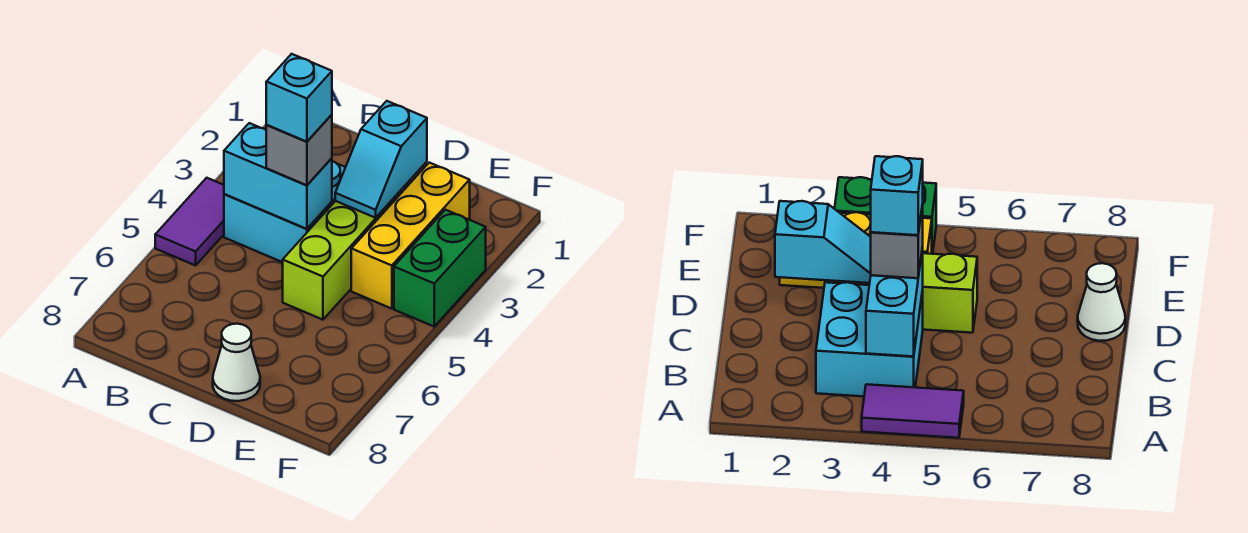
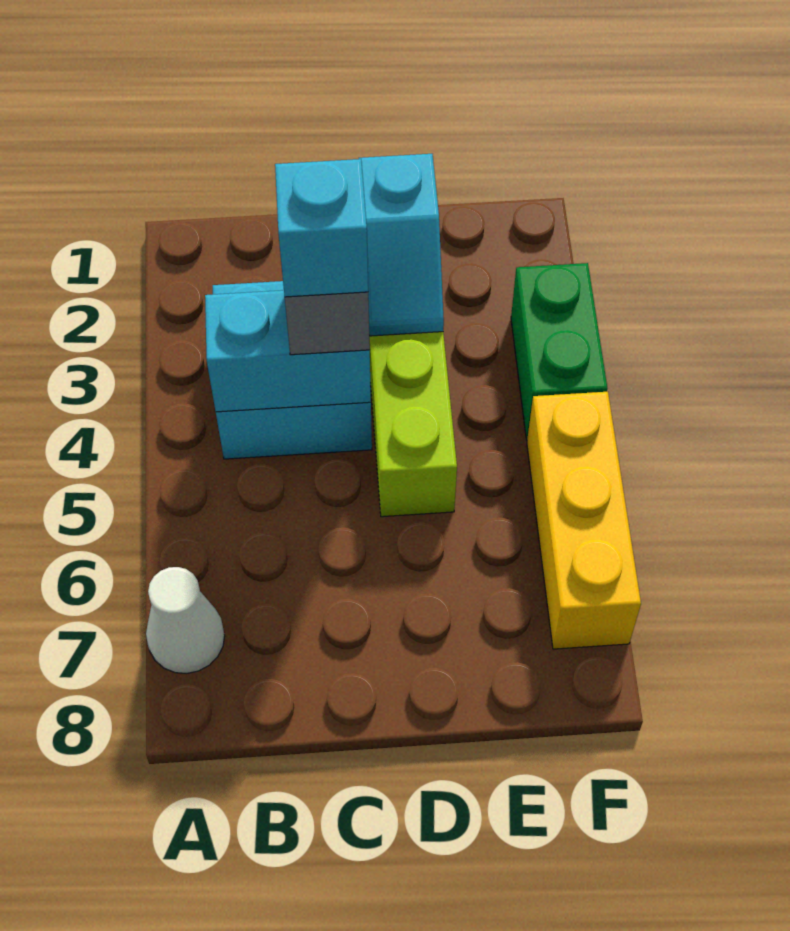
purple tile A4:A5 level 1 -> none
white cone D8 level 1 -> white cone A7 level 1
yellow brick E2:E4 level 1 -> yellow brick F5:F7 level 1

